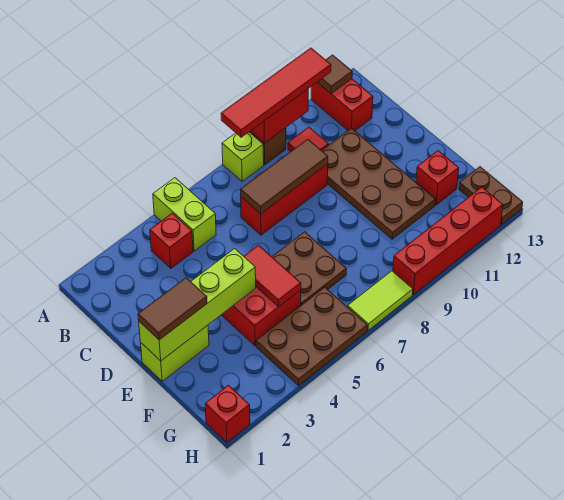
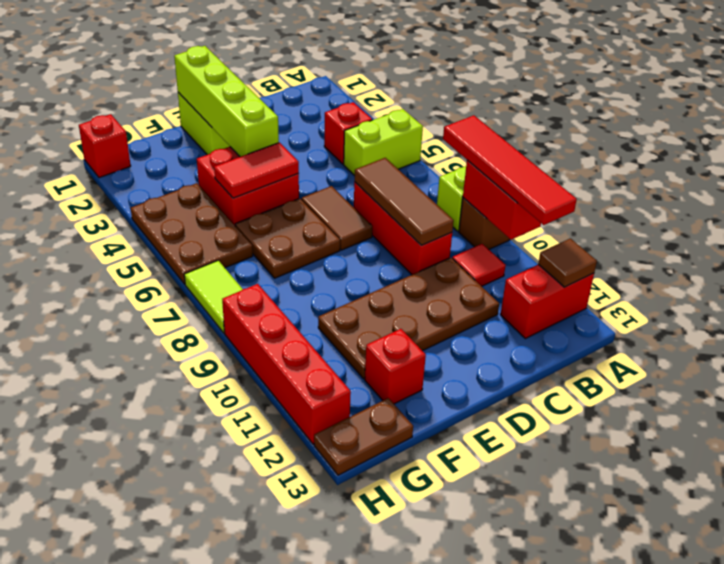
brown tile E1:E2 level 3 -> brown tile D6:D7 level 1

